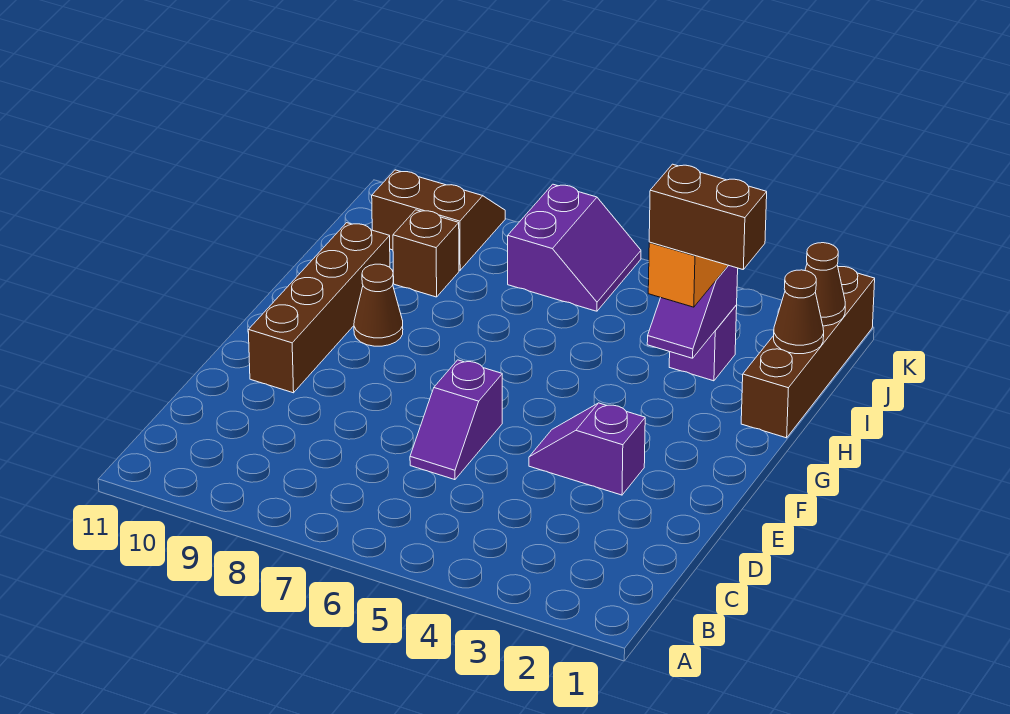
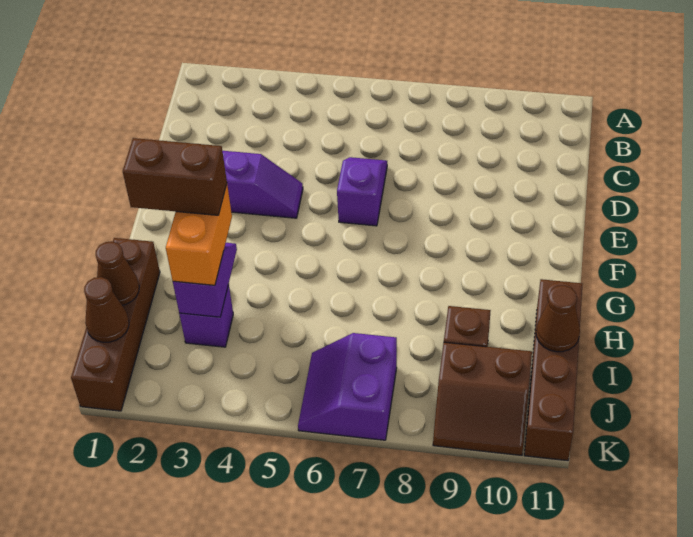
brown brick E10:H10 level 1 -> brown brick H11:K11 level 1
brown cone G9 level 1 -> brown cone I11 level 2

